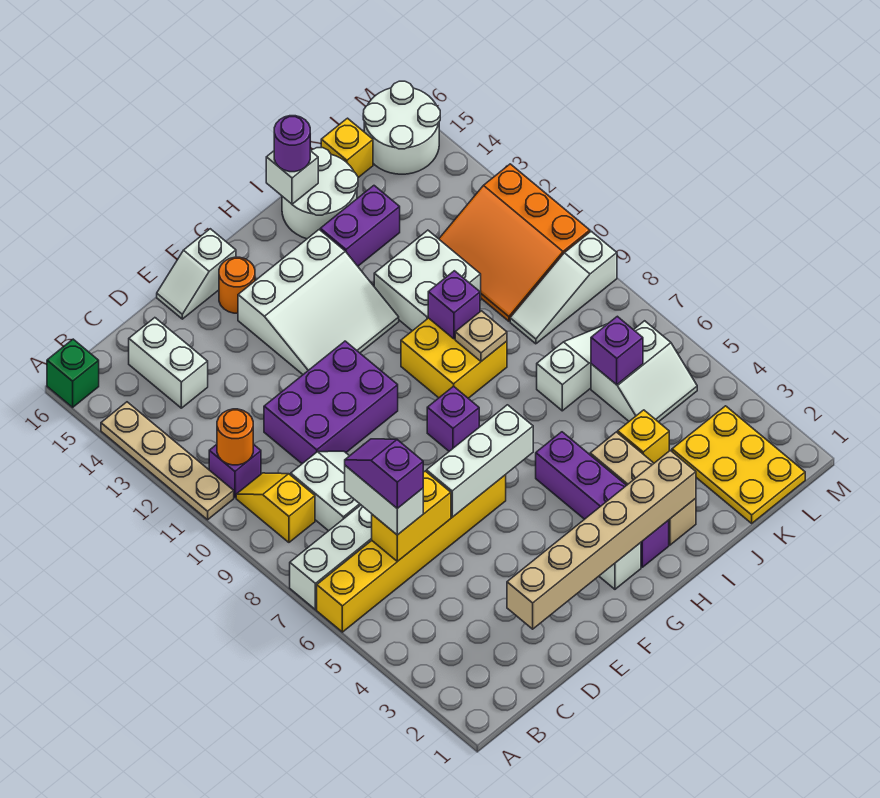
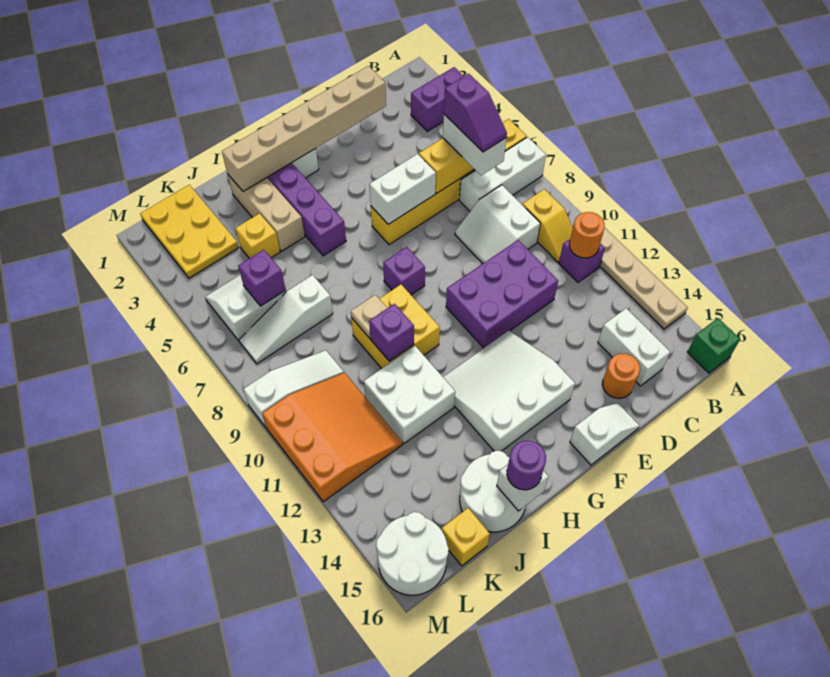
white brick E6:G6 level 2 -> white brick E6:F6 level 2
orange round brick F15 level 1 -> orange round brick D15 level 1
purple brick I14:J14 level 1 -> purple brick A3:B3 level 1

